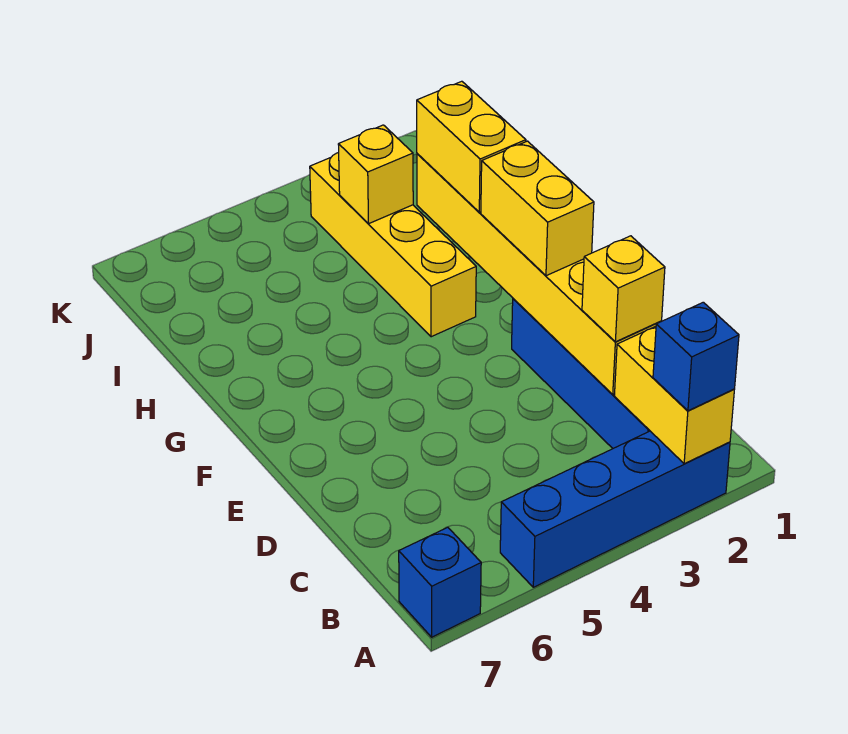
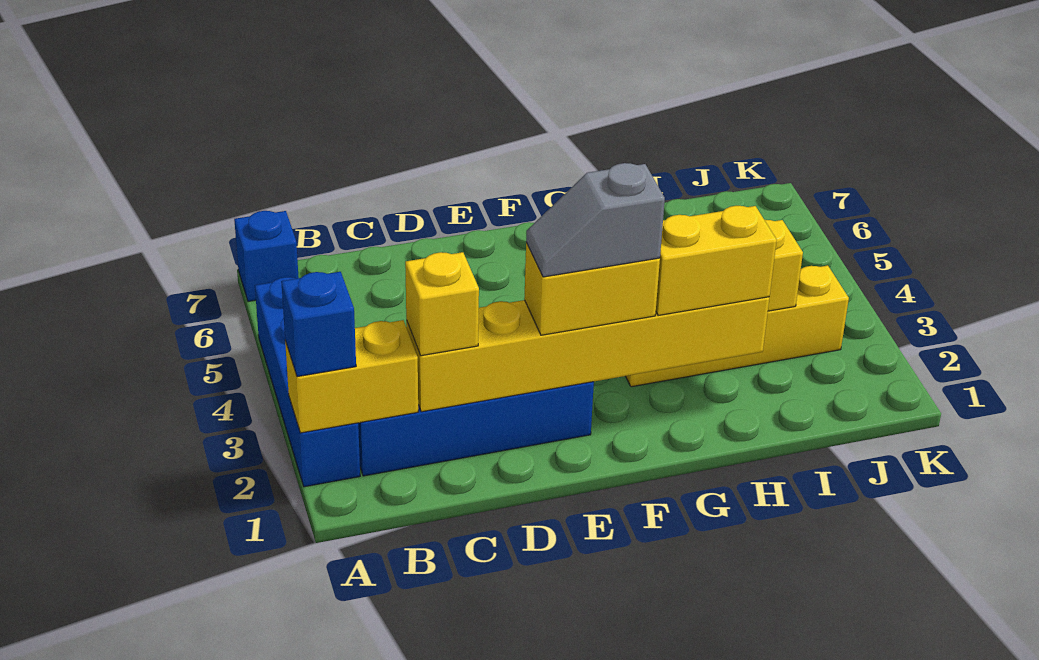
none -> grey slope E2:F2 level 4 top F

